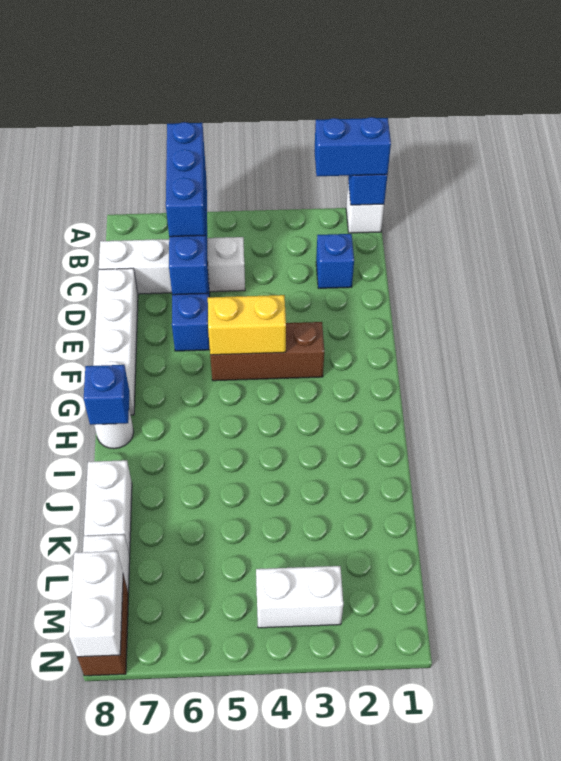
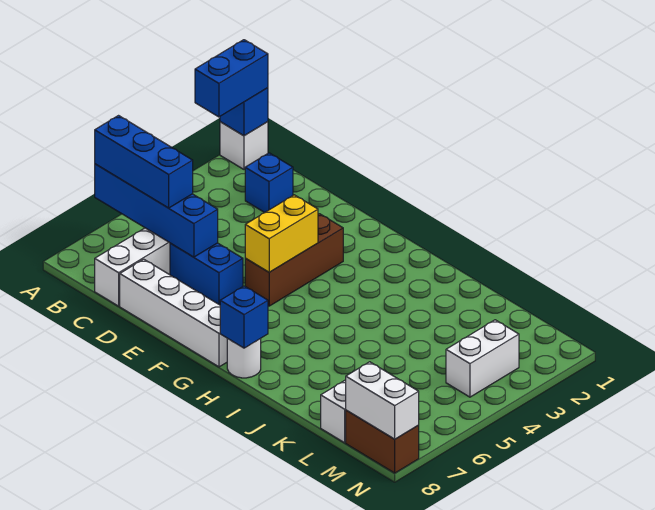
white brick J8:K8 level 1 -> none

